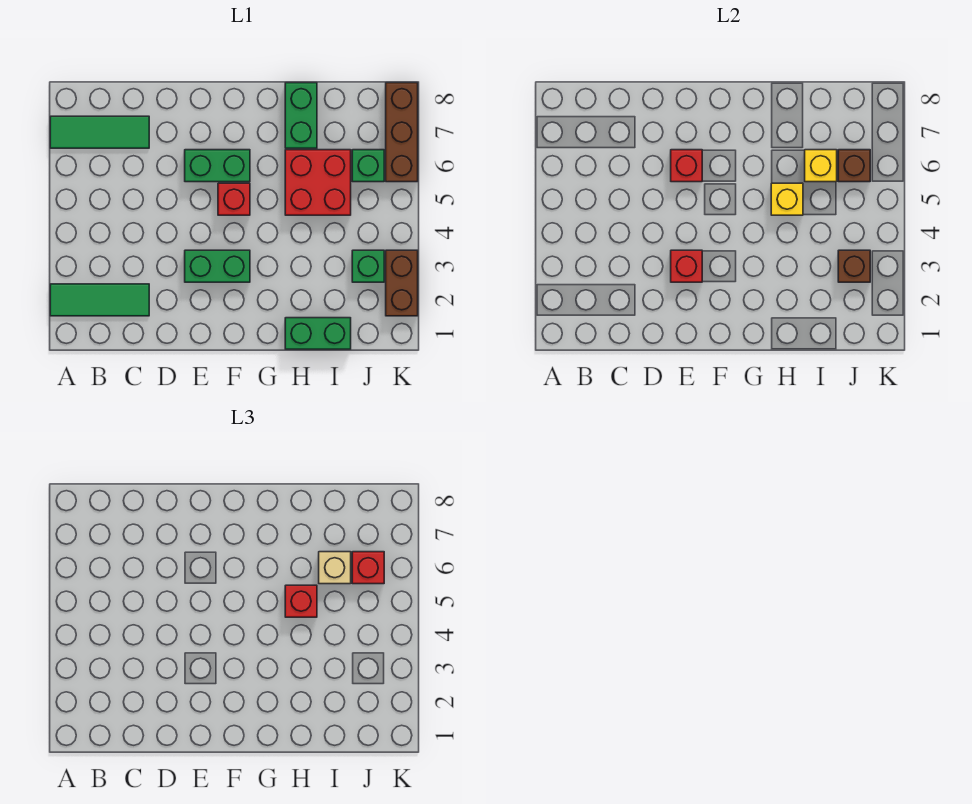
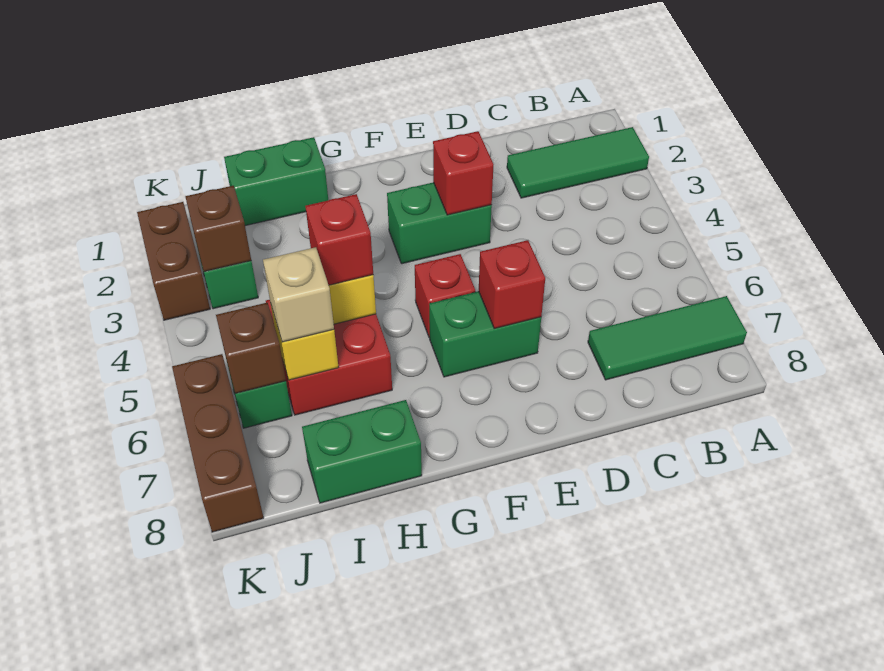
green brick H7:H8 level 1 -> green brick H8:I8 level 1
red brick J6 level 3 -> none

